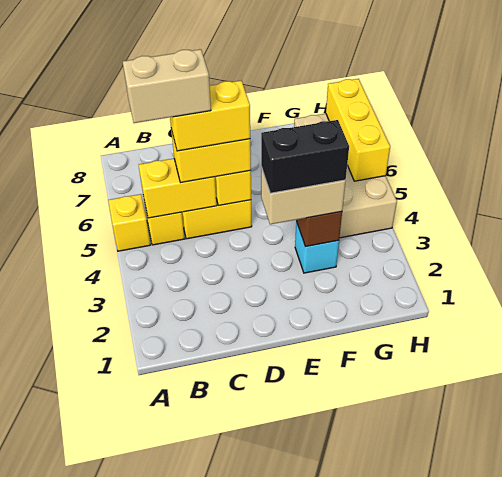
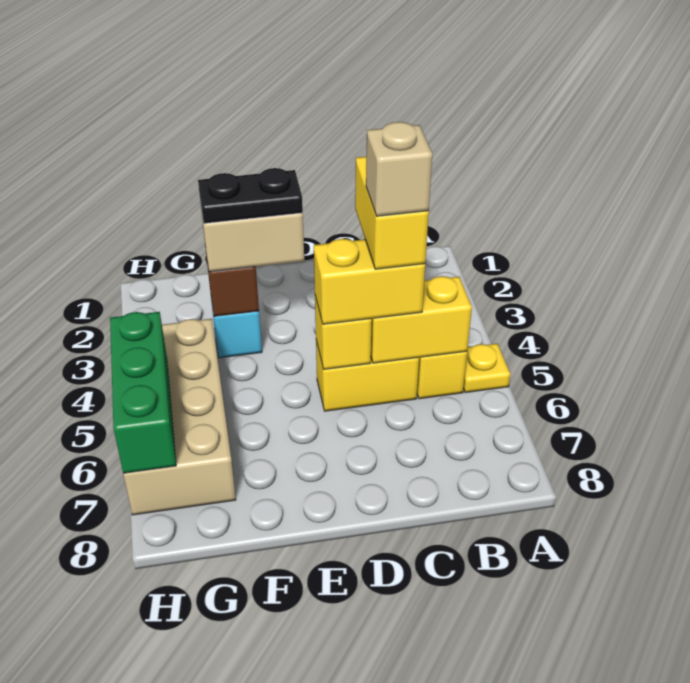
yellow brick A5 level 1 -> yellow plate A5 level 1
tan brick B5:C5 level 5 -> tan brick C5 level 5
yellow brick C5:D5 level 4 -> yellow brick C4:C5 level 4
black brick E3:F3 level 4 -> black plate E3:F3 level 4
yellow brick H5:H7 level 2 -> green brick H5:H7 level 2

